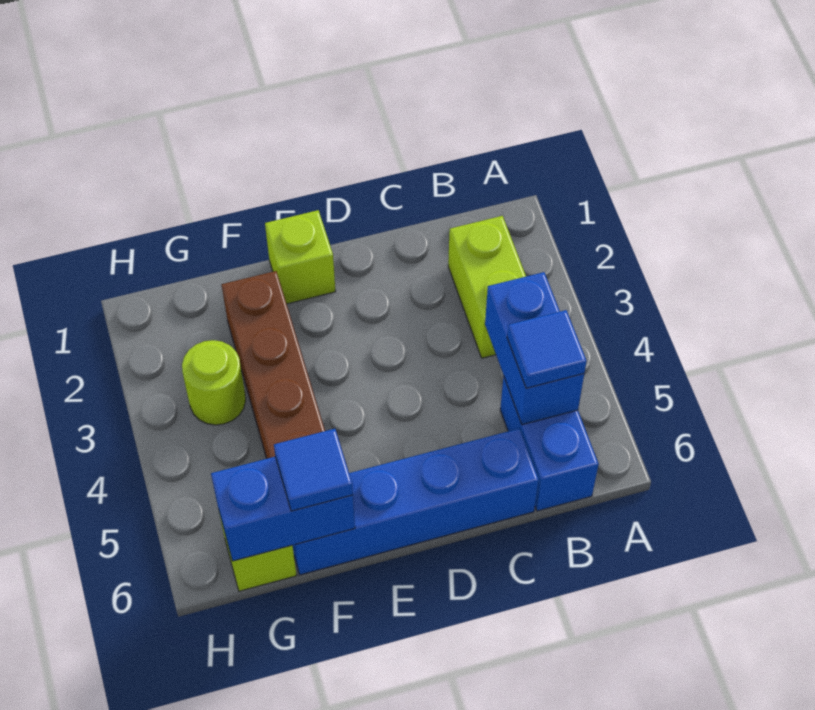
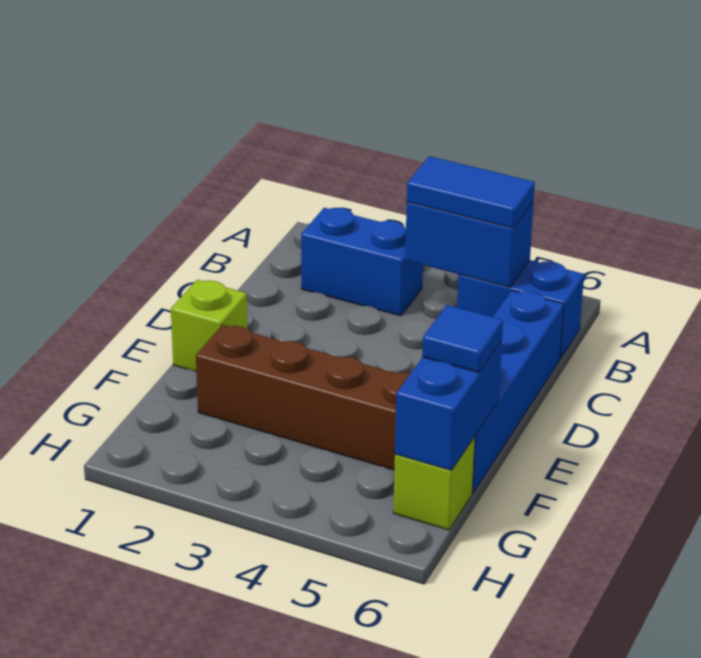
lime brick B2:B3 level 1 -> blue brick B2:B3 level 1
blue tile B5 level 3 -> blue tile B4:B5 level 3
lime round brick G3 level 1 -> none

